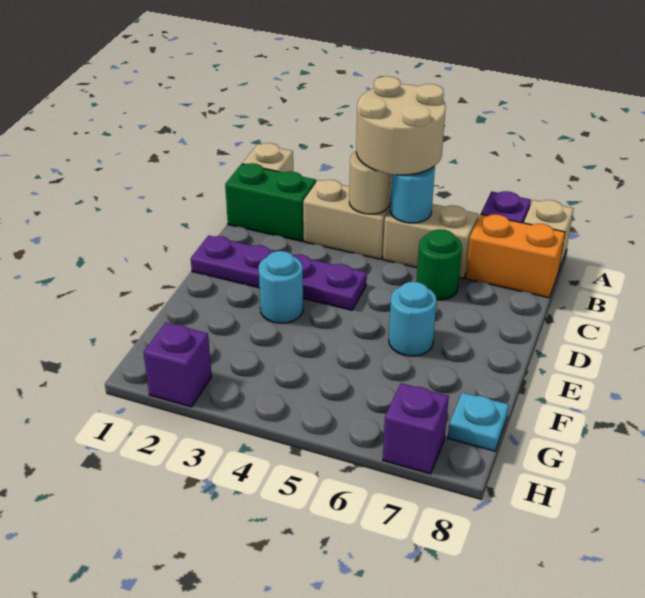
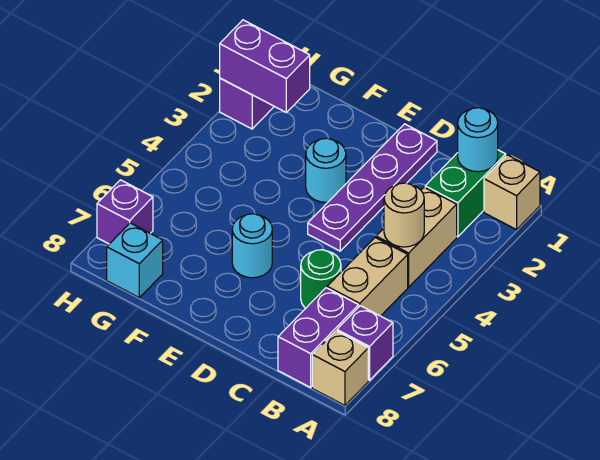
tan round brick A4:B5 level 3 -> none
cyan round brick B5 level 2 -> cyan round brick B1 level 2
orange brick B7:B8 level 1 -> purple brick B7:B8 level 1
none -> purple brick G2:H2 level 2
cyan plate G8 level 1 -> cyan brick G8 level 1

